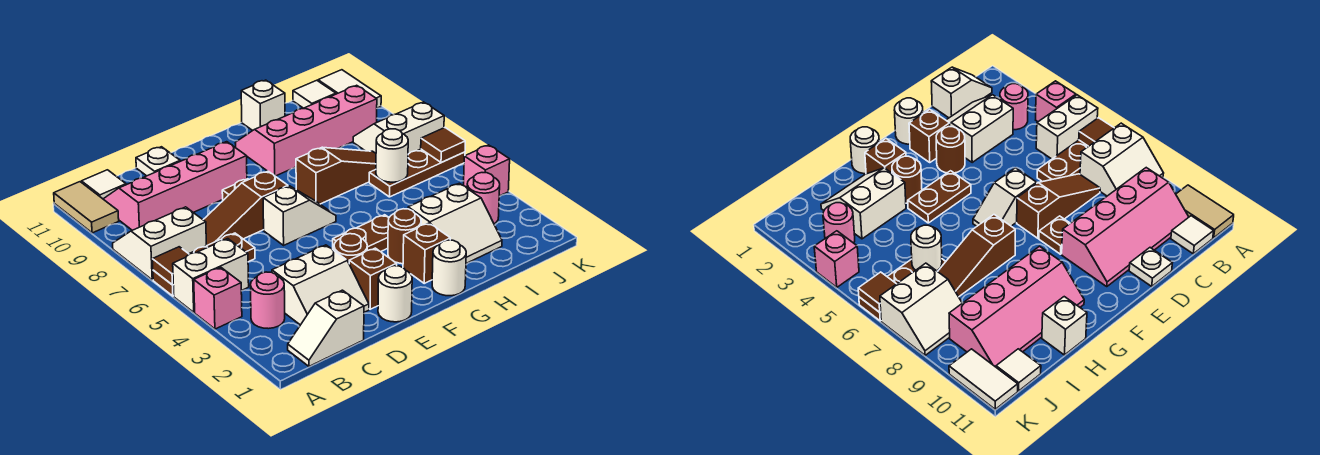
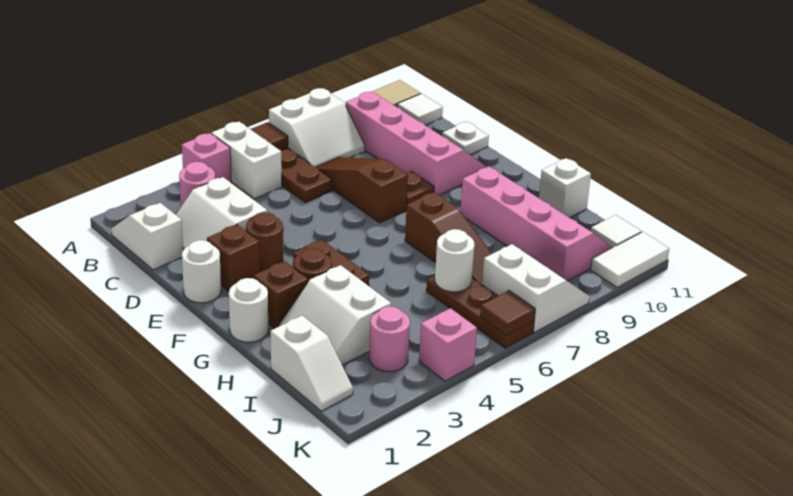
white slope A7:B8 level 1 top 7 -> white slope A7:B8 level 1 top A
white slope E6:F6 level 1 top E -> white slope I1:J1 level 1 top I

